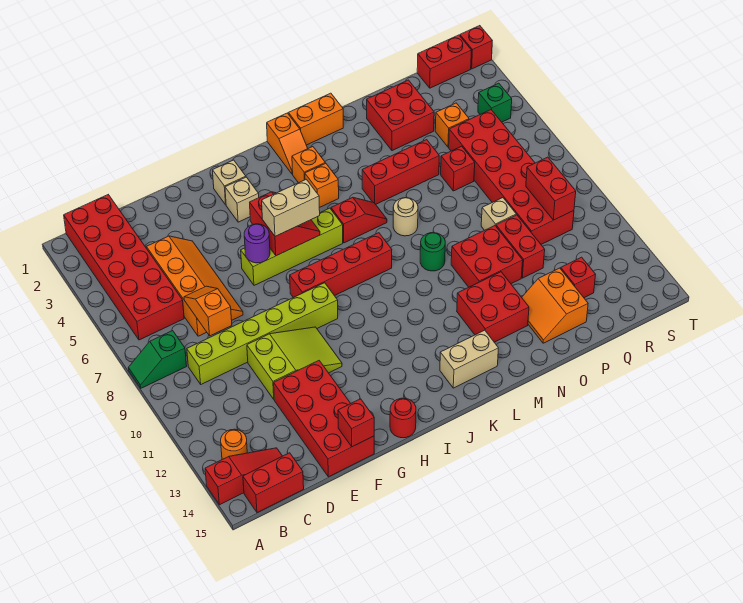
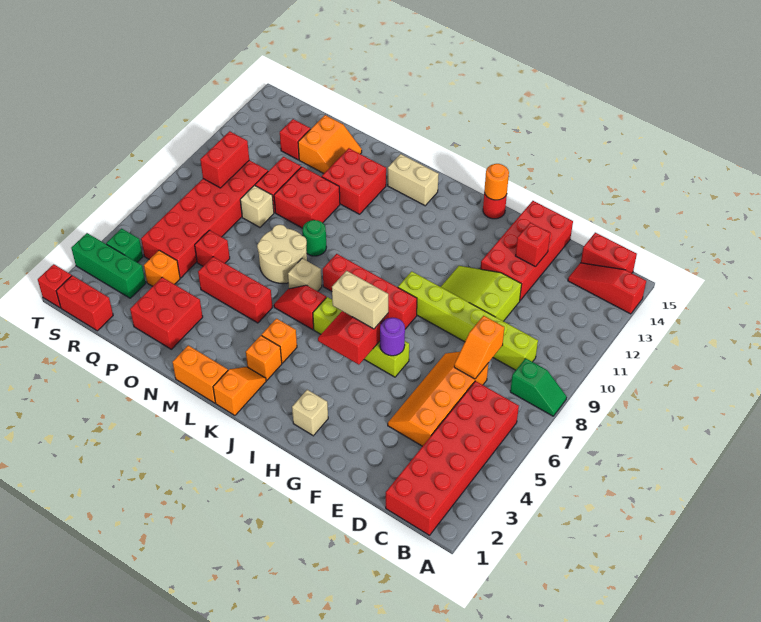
orange round brick B13 level 1 -> orange round brick H15 level 2
red brick F15 level 2 -> red brick E13 level 2
tan brick H3 level 1 -> tan brick L7 level 1
tan round brick M7 level 1 -> tan round brick M7:N8 level 1
none -> green brick R3:T3 level 1

